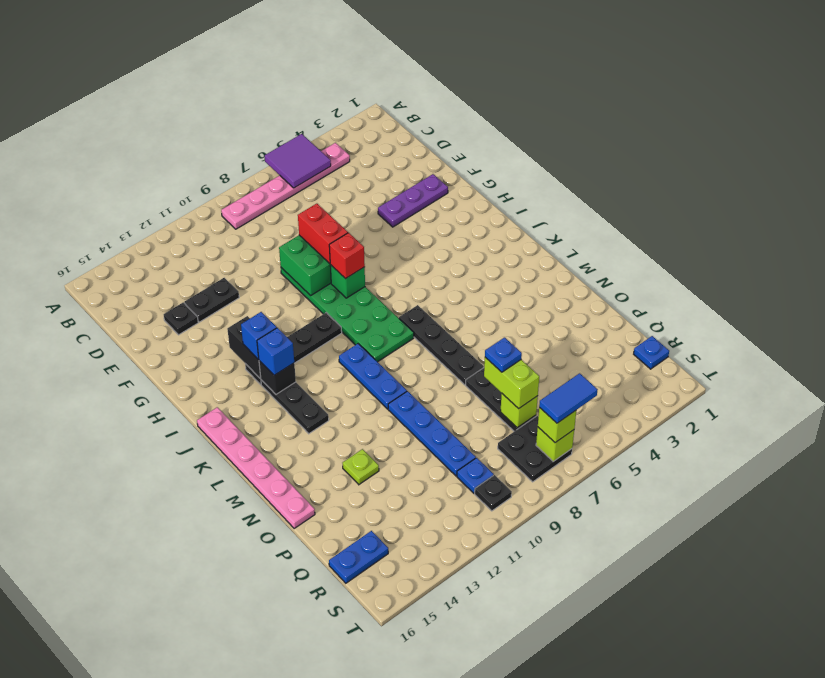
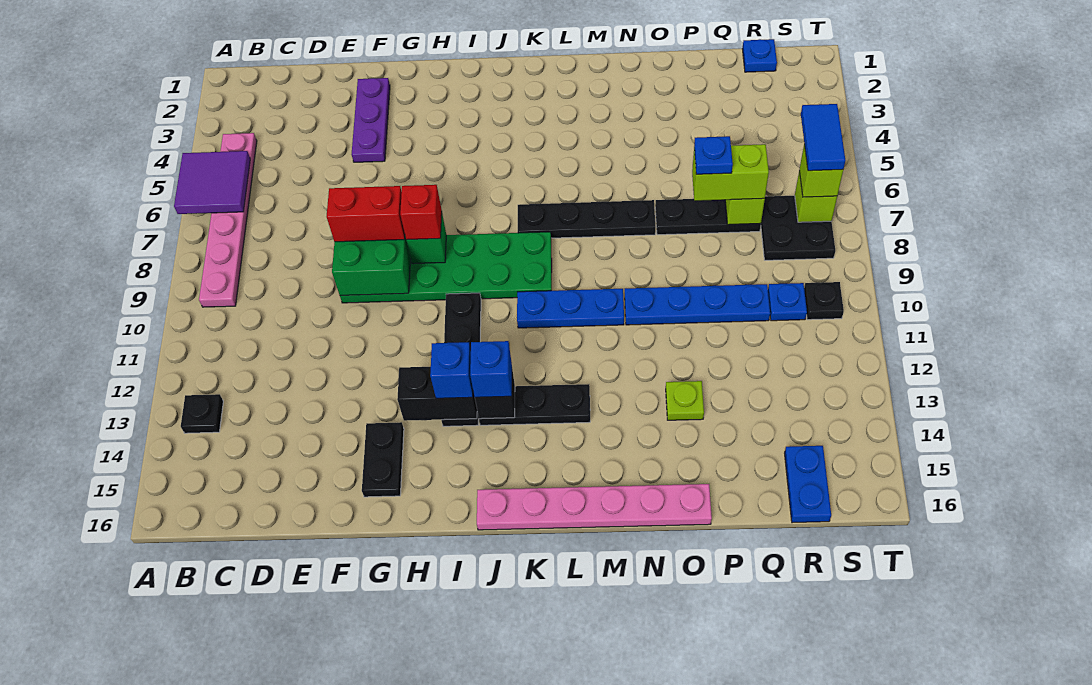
black plate E12:E13 level 1 -> black plate G14:G15 level 1
black plate E14 level 1 -> black plate B13 level 1

